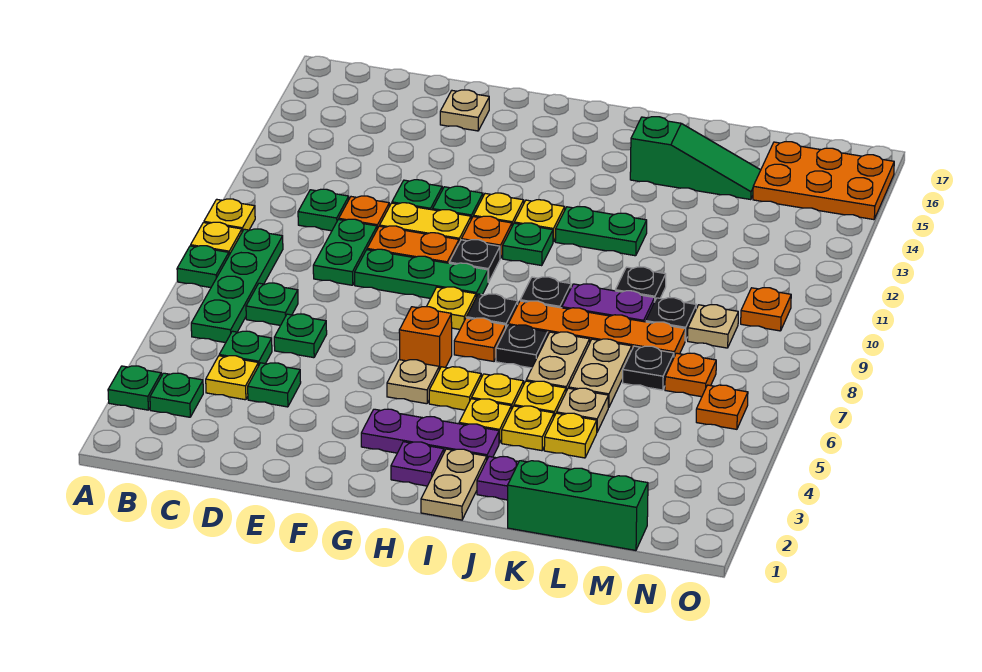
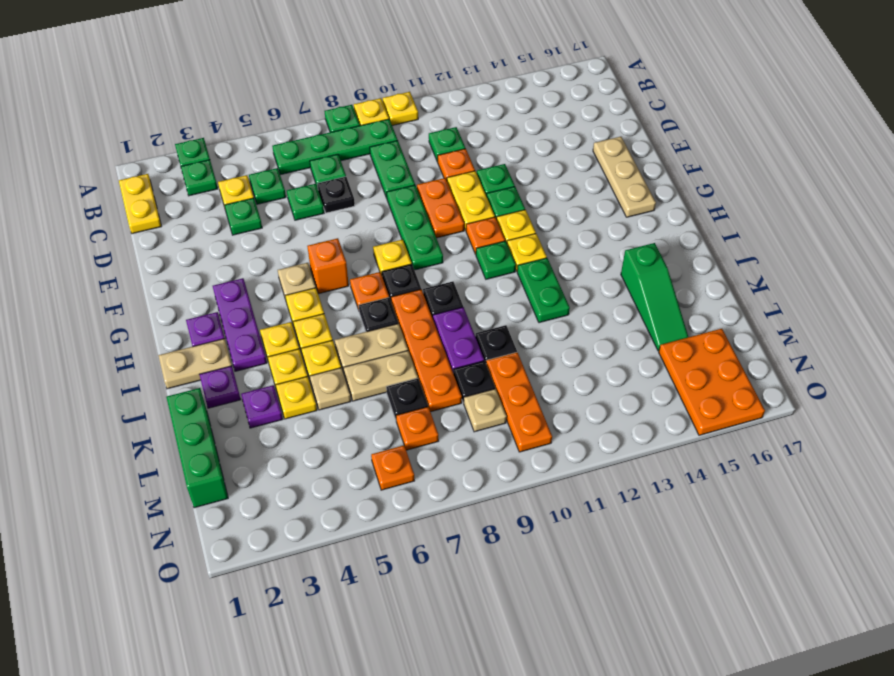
none -> yellow plate B1:C1 level 1
green plate D9:D10 level 1 -> green plate C9:D9 level 1
tan plate E16 level 1 -> tan plate E16:G16 level 1
black plate G10 level 1 -> black plate D7 level 1
none -> purple plate K3 level 1
orange plate N10 level 1 -> orange plate L10:N10 level 1

